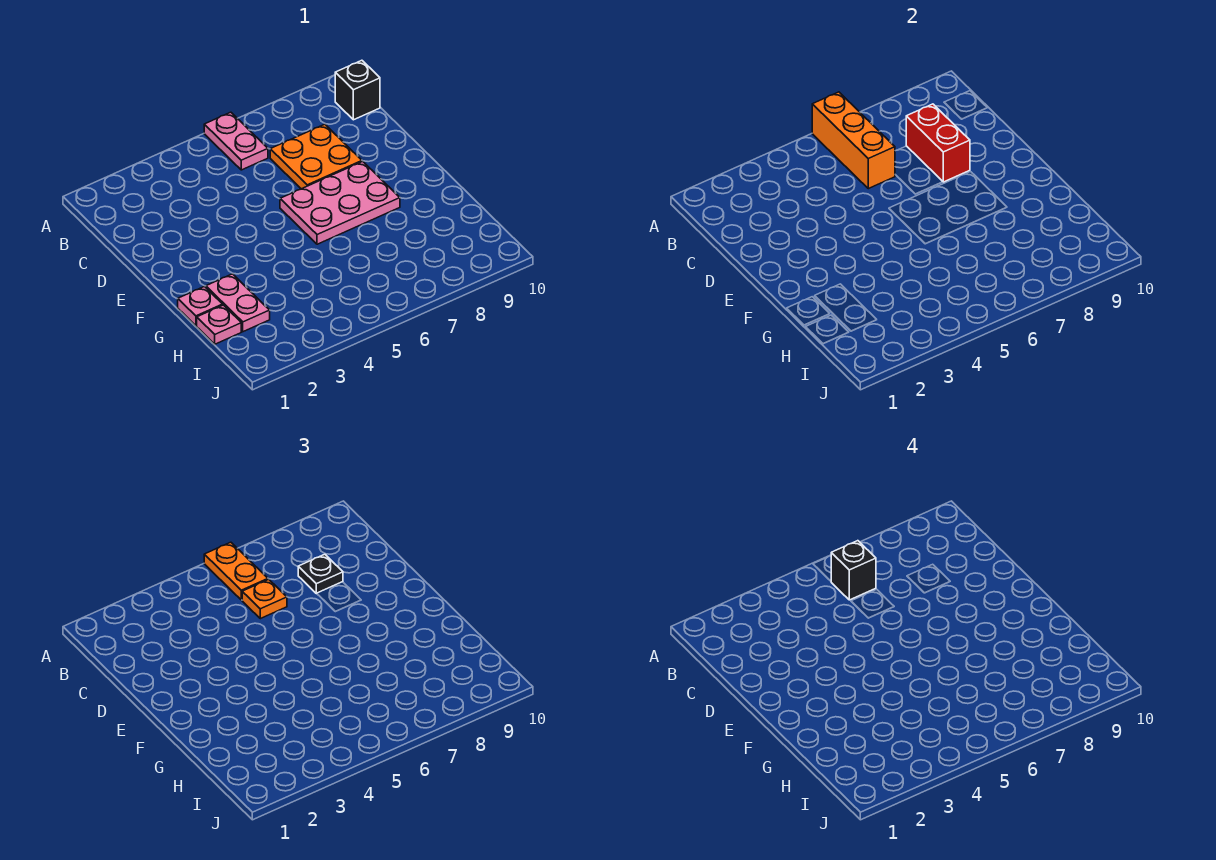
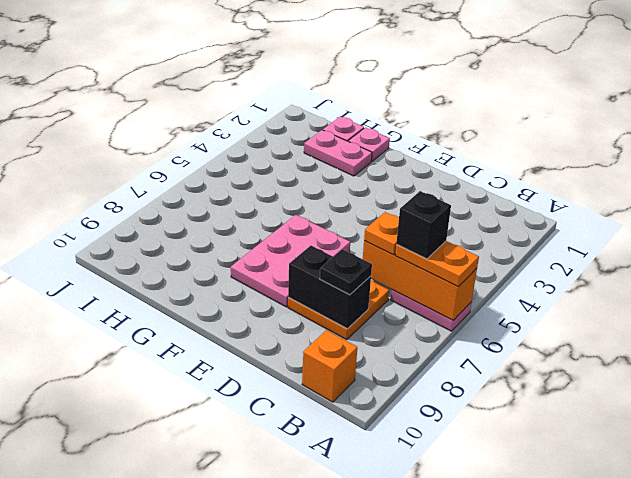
black brick B10 level 1 -> orange brick B10 level 1
red brick C8:D8 level 2 -> black brick C8:D8 level 2

